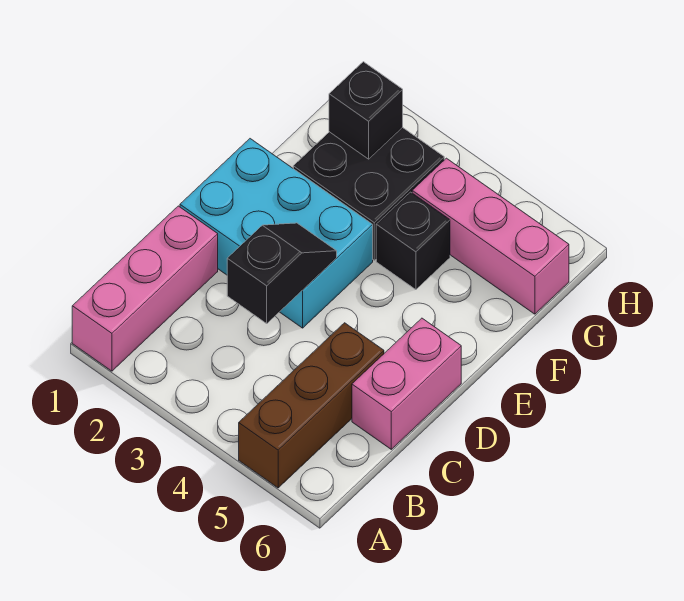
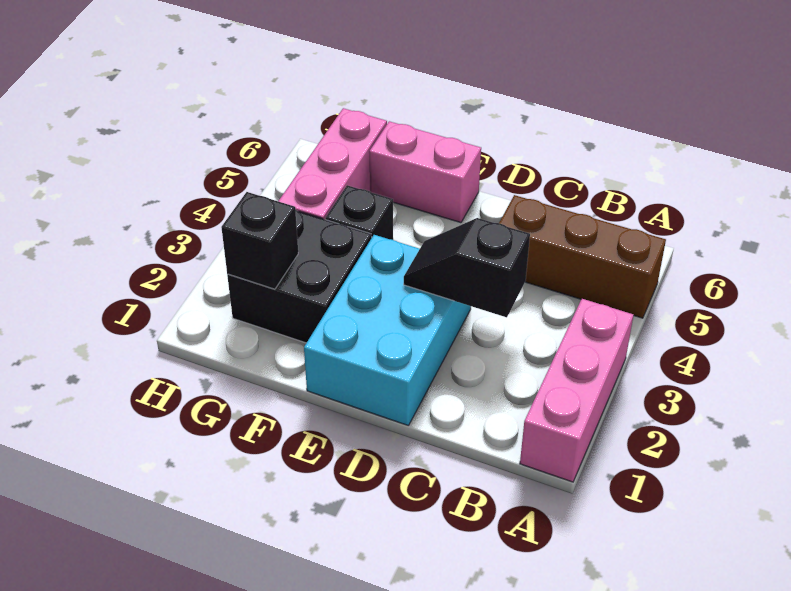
pink brick A1:C1 level 1 -> pink brick A1:A3 level 1
pink brick C6:D6 level 1 -> pink brick E6:F6 level 1

